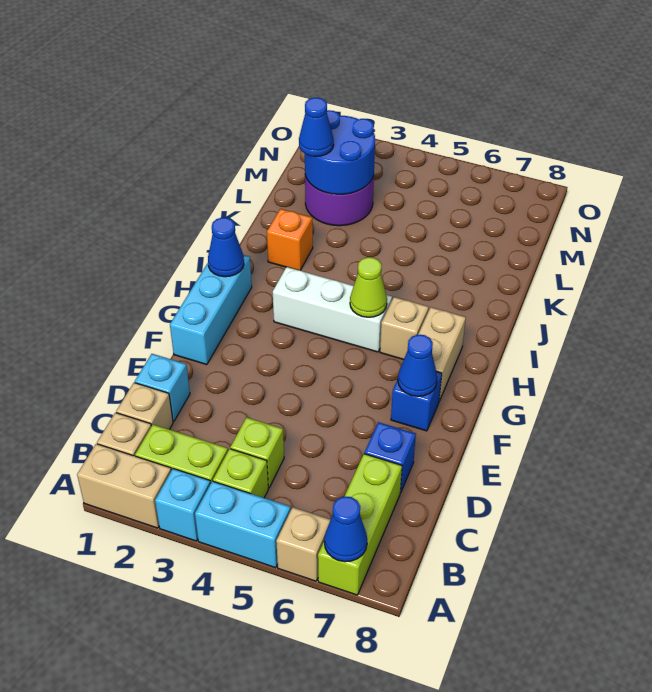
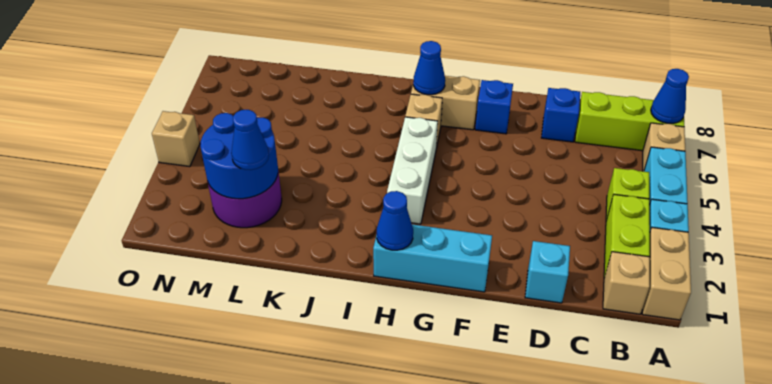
tan brick C1 level 1 -> tan brick O4 level 1
lime brick C4 level 1 -> none
blue cone F7 level 2 -> blue cone H7 level 2
lime cone H5 level 2 -> none
orange brick J2 level 1 -> none

